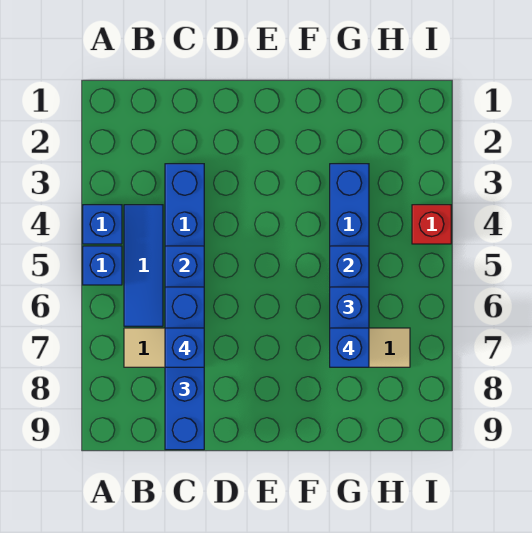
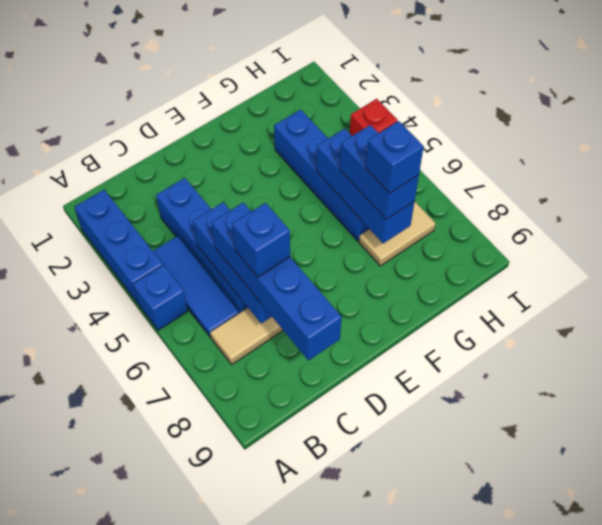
blue brick A4 level 1 -> blue brick A2:A4 level 1

